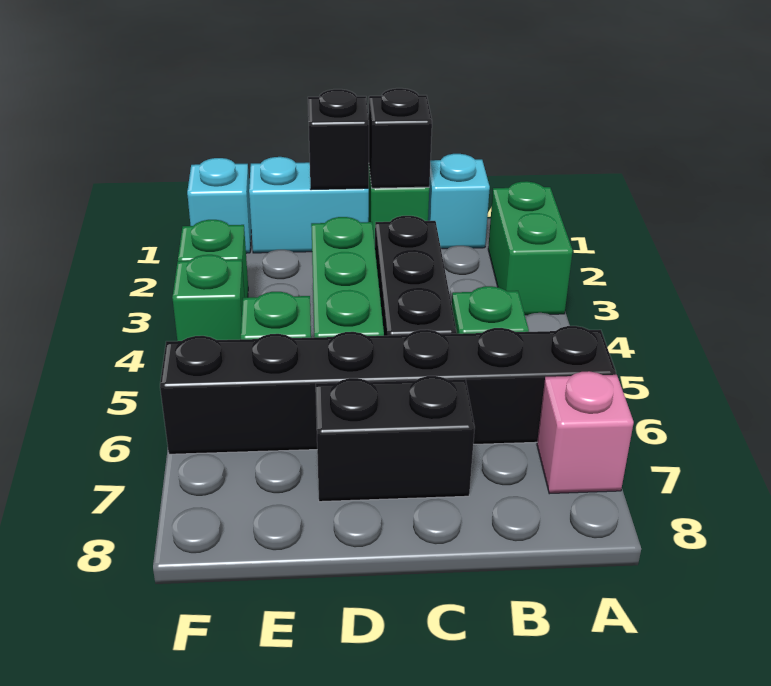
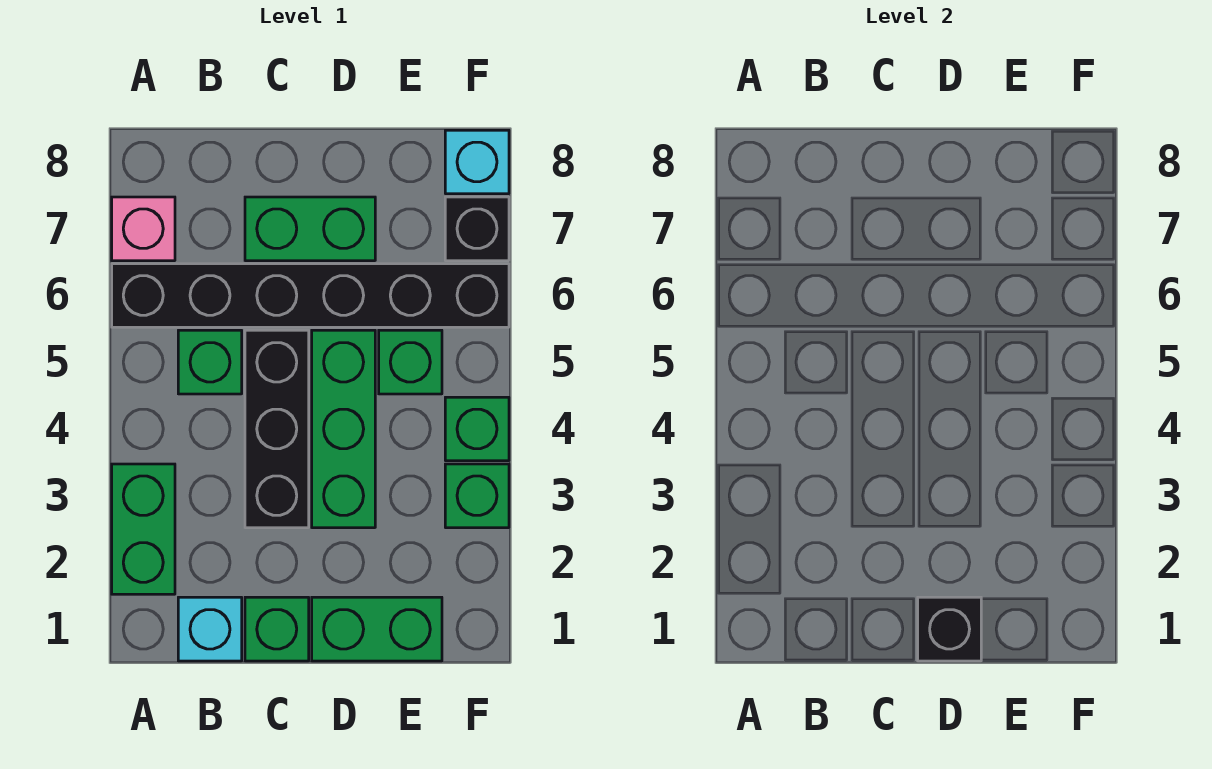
black brick C1 level 2 -> black brick F7 level 1
black brick C7:D7 level 1 -> green brick C7:D7 level 1
cyan brick D1:E1 level 1 -> green brick D1:E1 level 1
cyan brick F1 level 1 -> cyan brick F8 level 1

